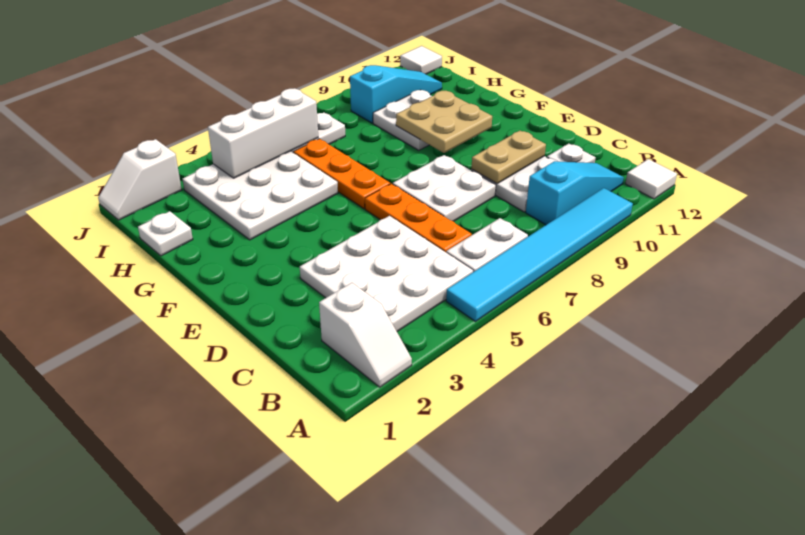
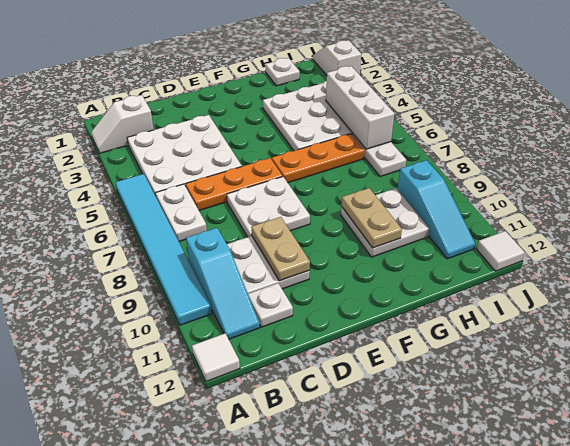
tan plate F9:G10 level 2 -> tan plate G9:G10 level 2

